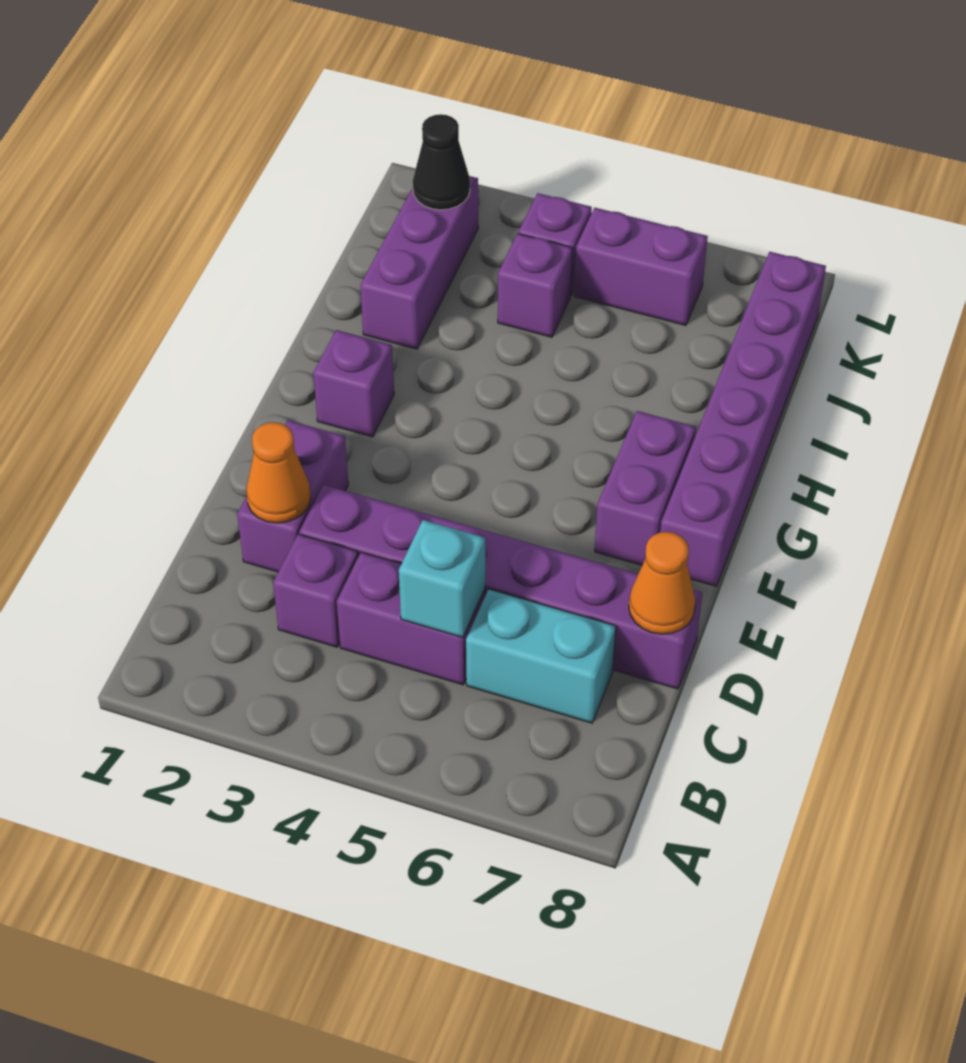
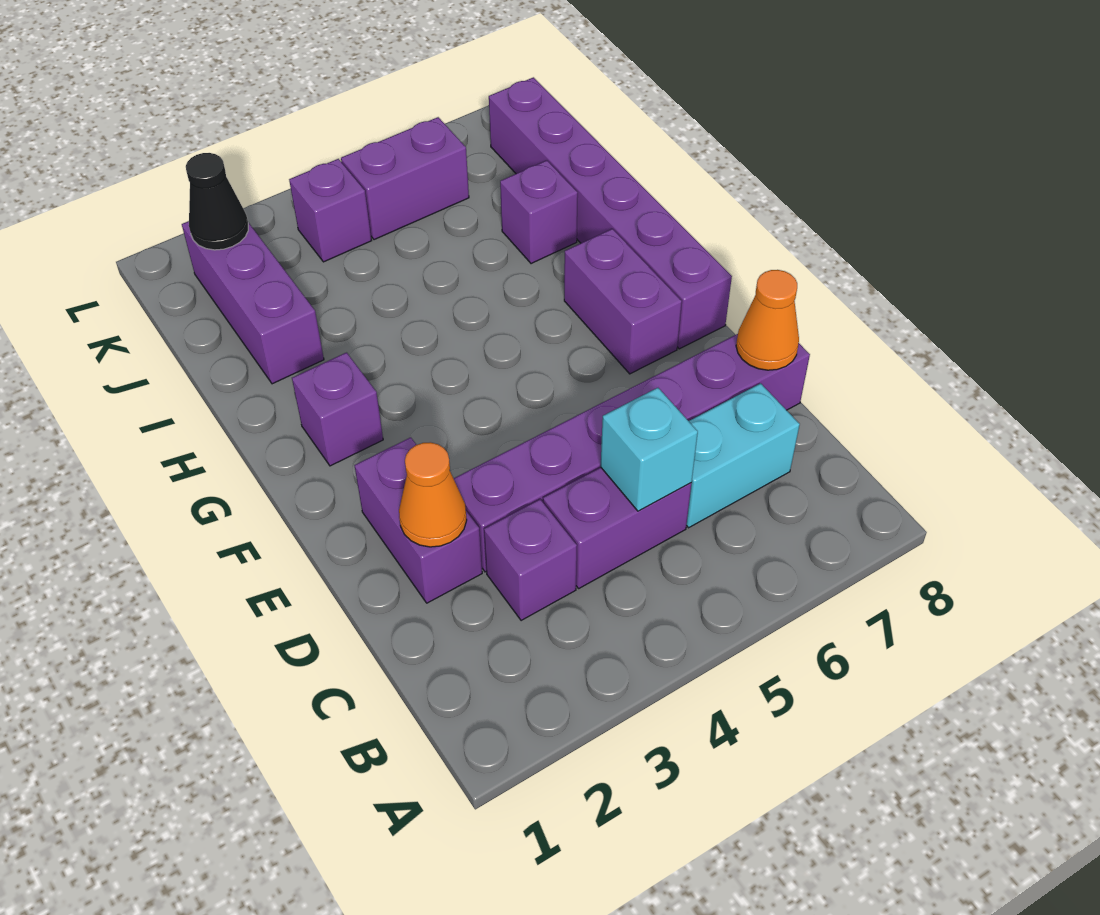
purple brick J4 level 1 -> purple brick I7 level 1

